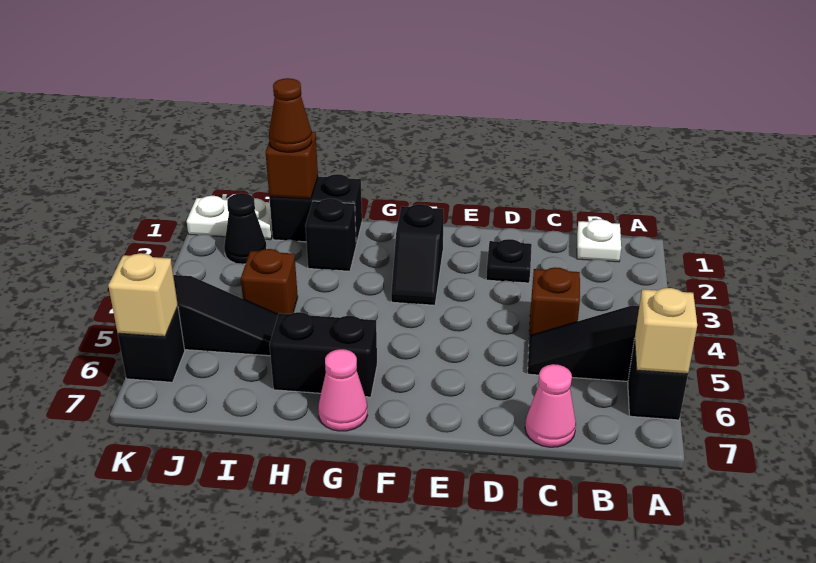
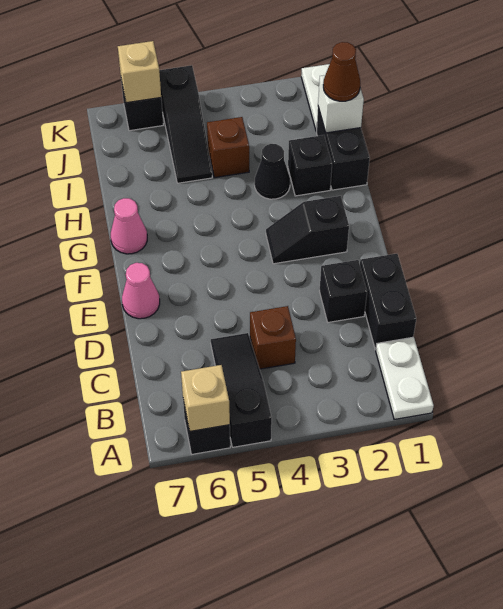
white plate B1 level 1 -> white plate A1:B1 level 1
pink cone C7 level 1 -> pink cone E7 level 1
black plate D2 level 1 -> black brick D2 level 1
black brick G6:H6 level 1 -> black brick C1:D1 level 1
brown brick I1 level 2 -> white brick I1 level 2
black cone J2 level 1 -> black cone H3 level 1

